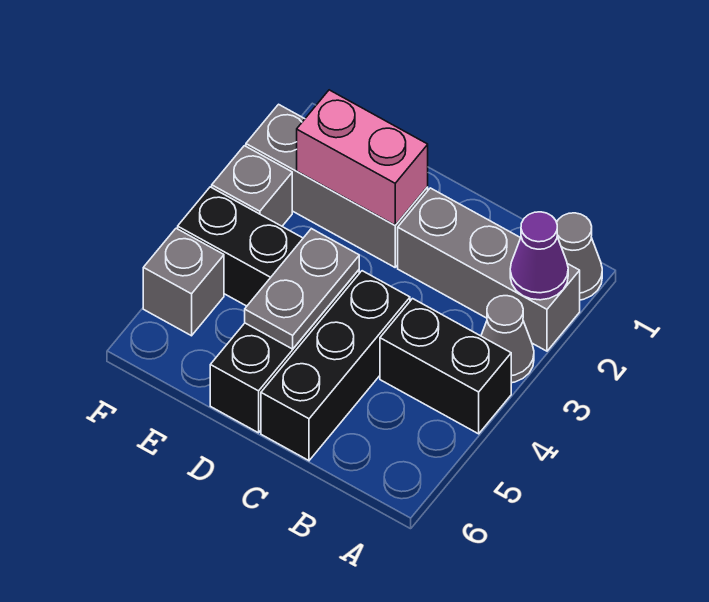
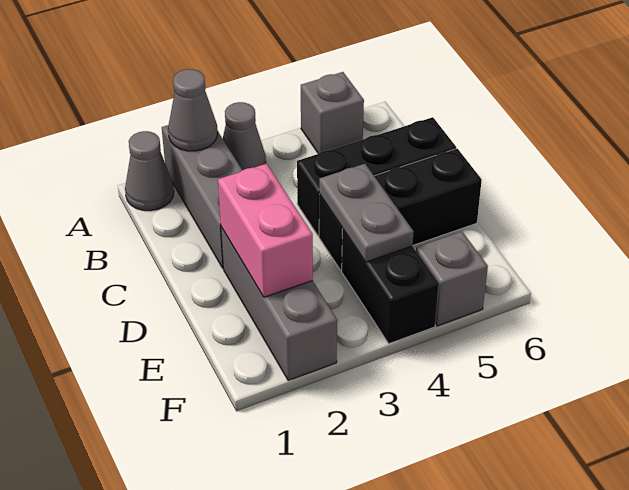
purple cone A2 level 2 -> grey cone A2 level 2
black brick A4:B4 level 1 -> none
grey plate D4:D5 level 2 -> grey plate D4:E4 level 2
grey brick F3 level 1 -> grey brick A5 level 1

